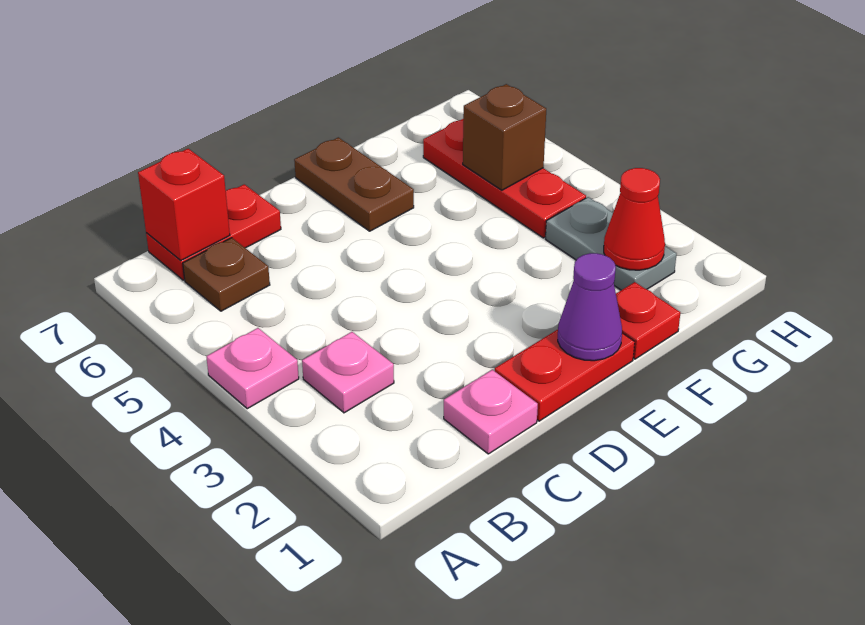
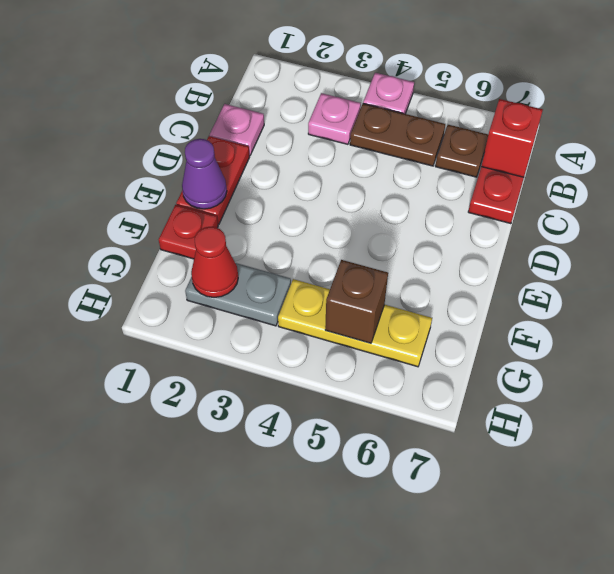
brown plate E6:E7 level 1 -> brown plate B4:B5 level 1
red plate G4:G6 level 1 -> yellow plate G4:G6 level 1

